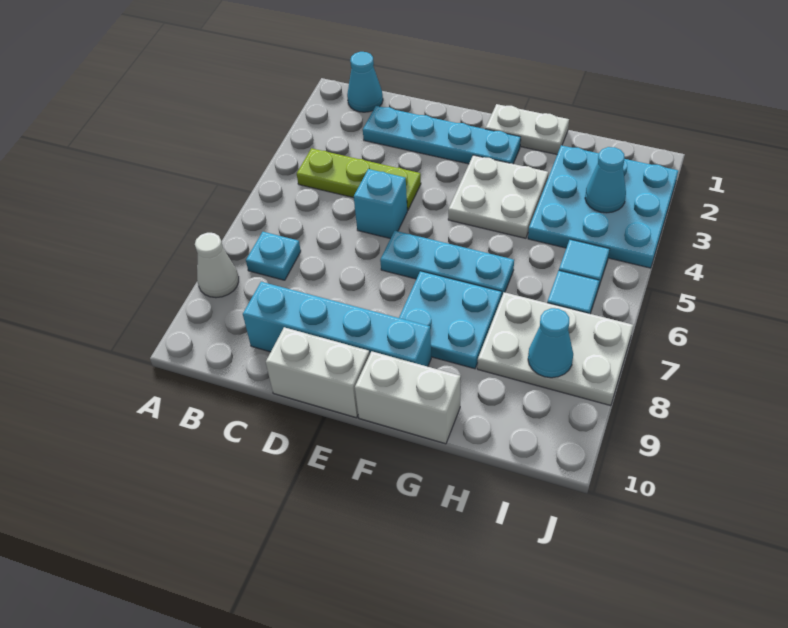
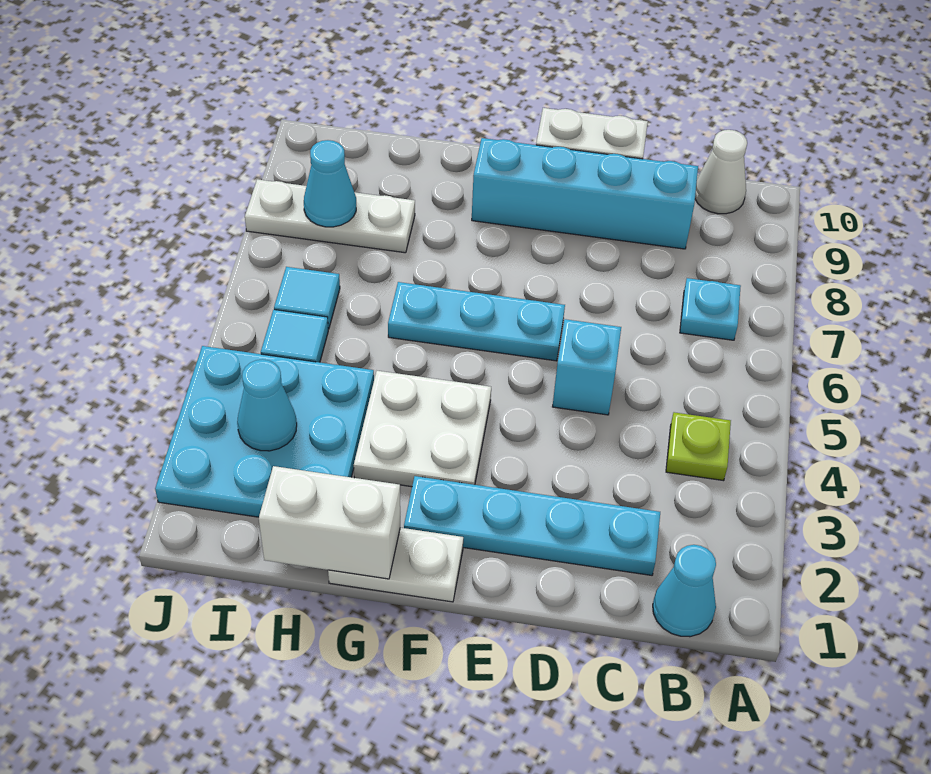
white cone A8 level 1 -> white cone B10 level 1
lime plate B4:D4 level 1 -> lime plate B4 level 1
cyan plate F7:G8 level 1 -> none
white brick F10:G10 level 1 -> white brick G1:H1 level 2
white plate H7:J8 level 1 -> white plate H8:J8 level 1

